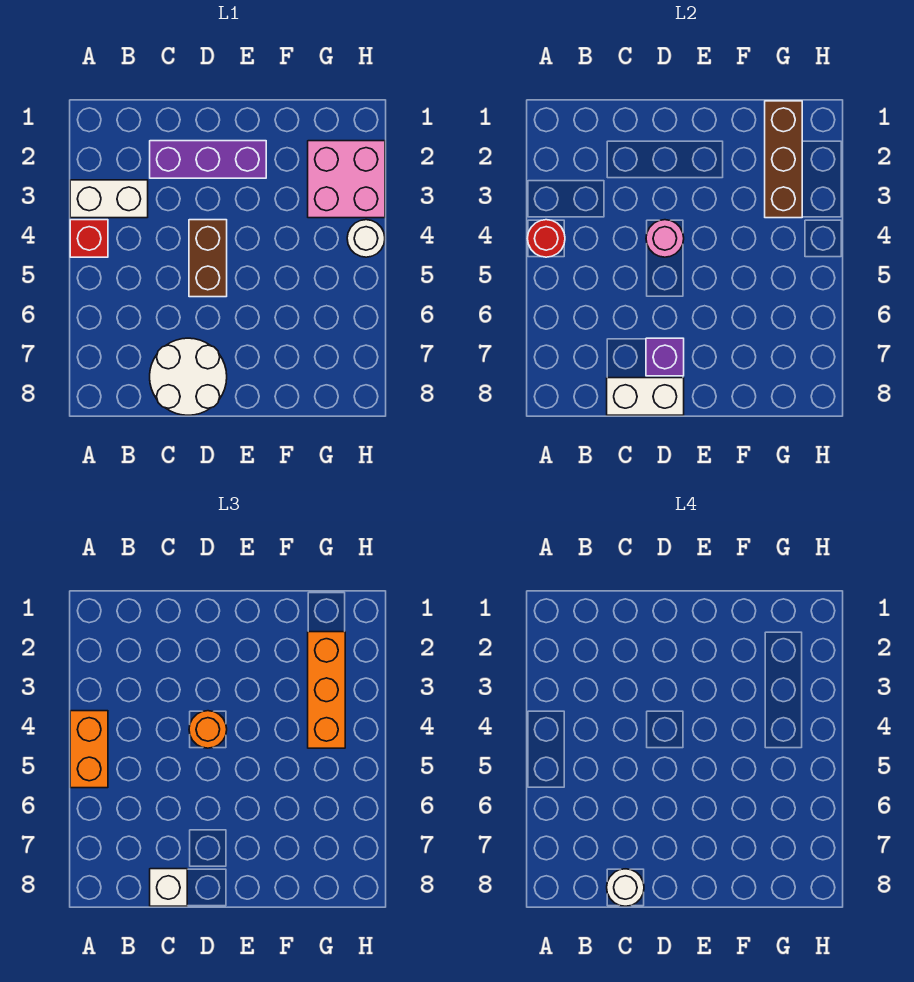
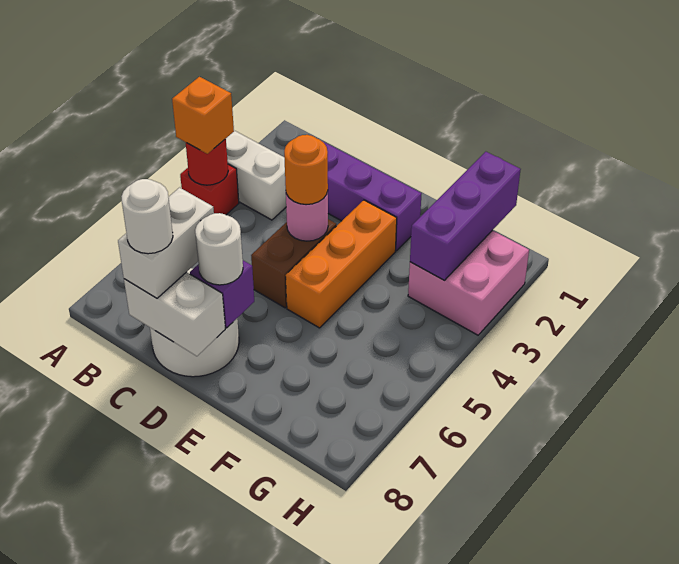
orange brick A4:A5 level 3 -> orange brick A4 level 3
white brick C8 level 3 -> white brick C7:C8 level 3
brown brick G1:G3 level 2 -> purple brick G1:G3 level 2
orange brick G2:G4 level 3 -> orange brick E3:E5 level 1
white round brick H4 level 1 -> white round brick D7 level 3

